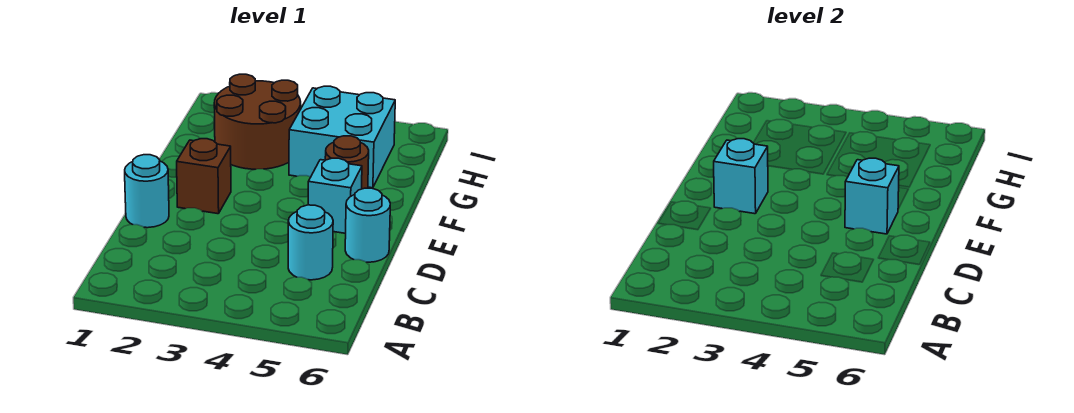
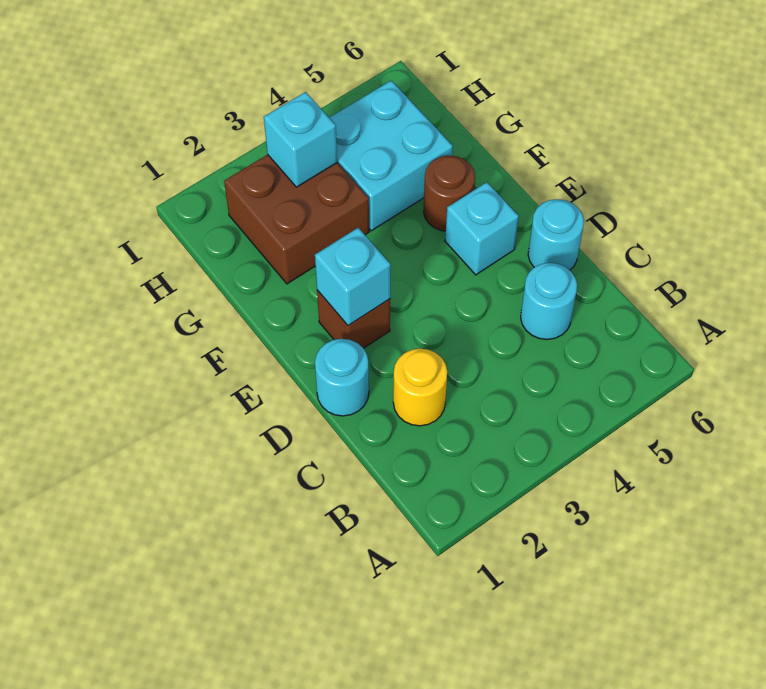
none -> yellow round brick C2 level 1
cyan brick E5 level 2 -> cyan brick H3 level 2
brown round brick G2:H3 level 1 -> brown brick G2:H3 level 1

